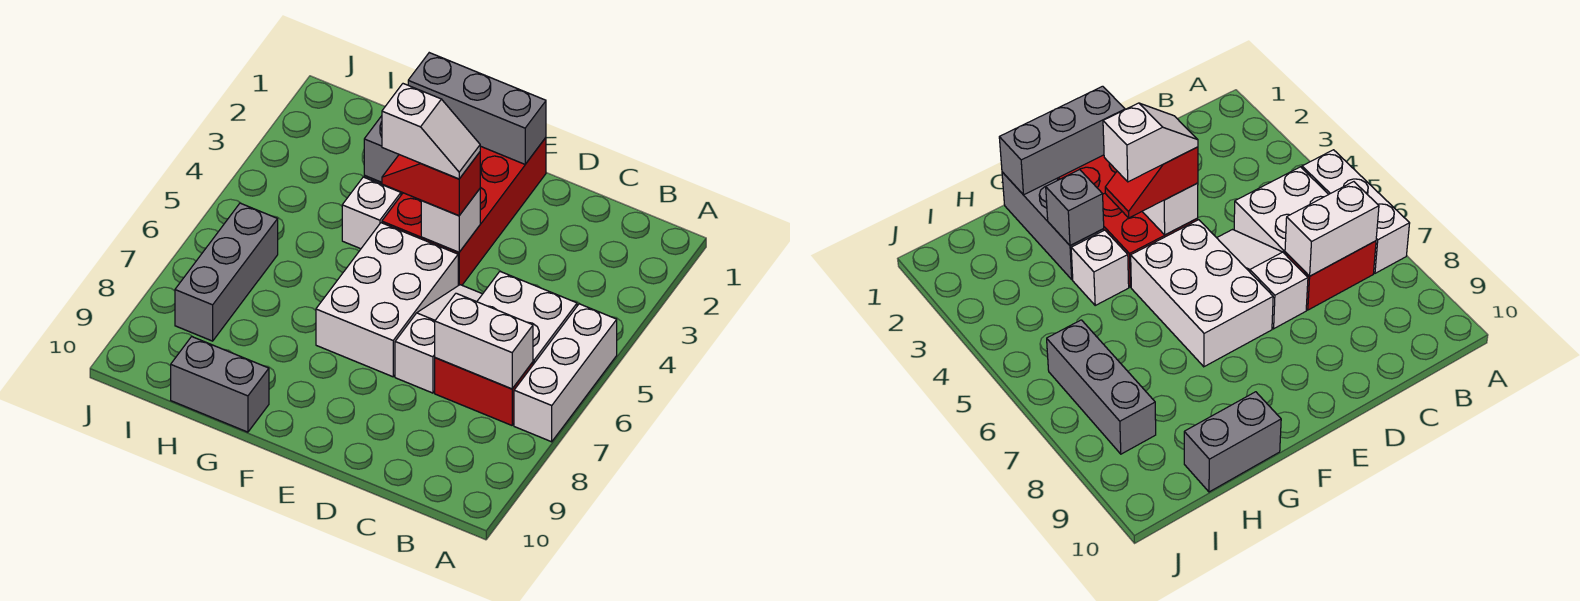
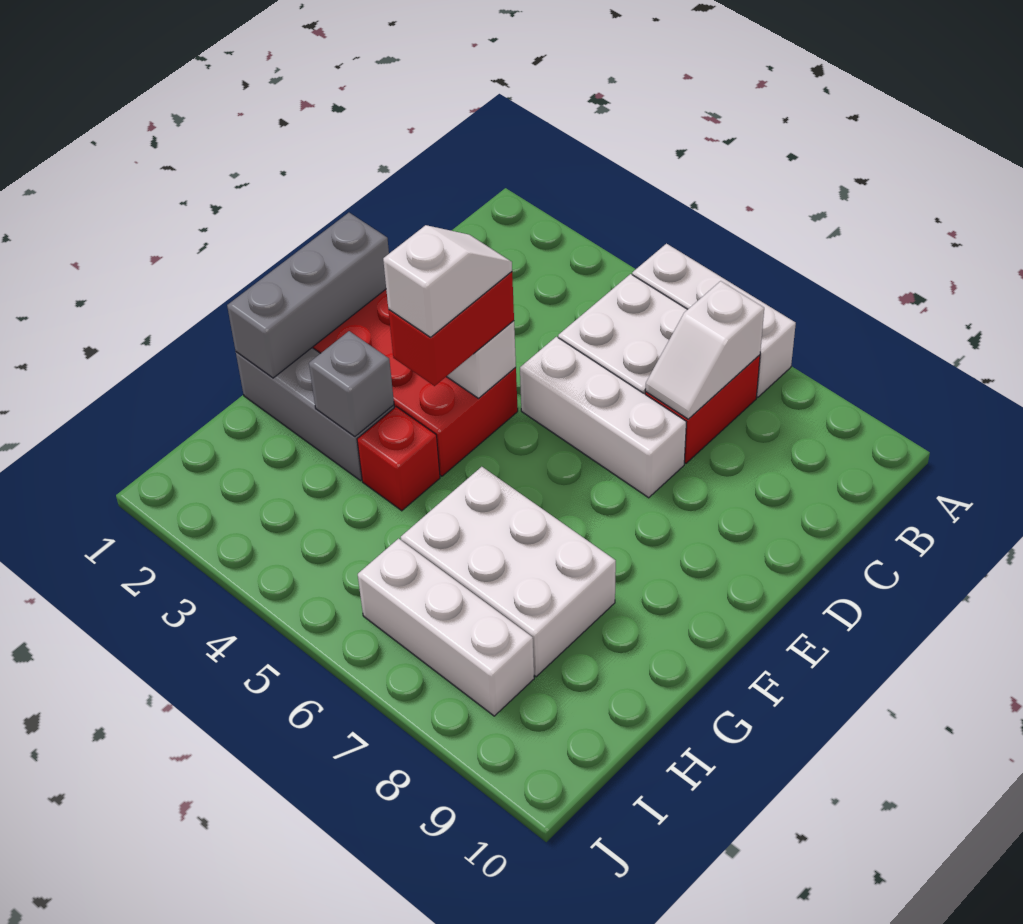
white brick B7:C7 level 2 -> white slope B7:C7 level 2 top B
white slope D5:D7 level 1 top 7 -> white brick D5:D7 level 1
red slope E4:F4 level 3 top E -> red brick E4:F4 level 3
white brick E5:F7 level 1 -> white brick G6:H8 level 1
white brick G4 level 1 -> red brick G4 level 1
grey brick G10:H10 level 1 -> none
grey brick I6:I8 level 1 -> white brick I6:I8 level 1

